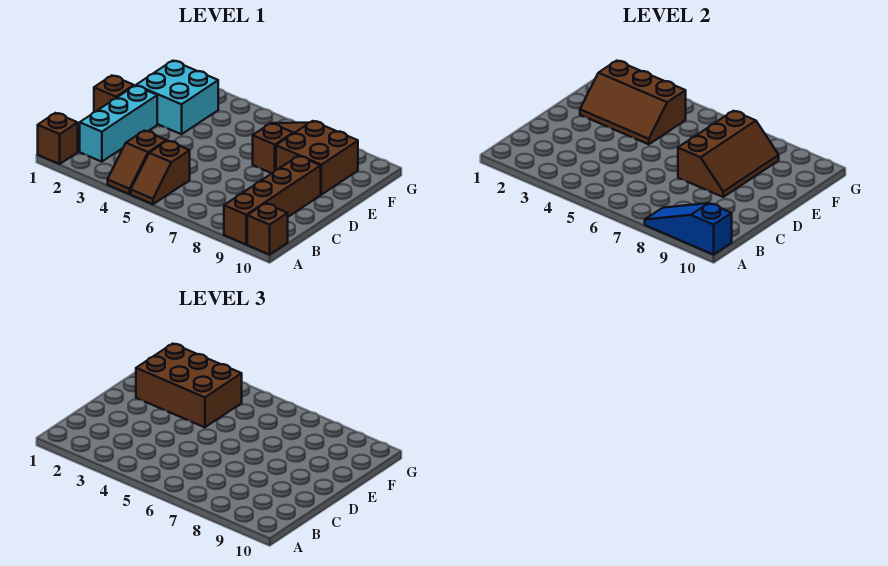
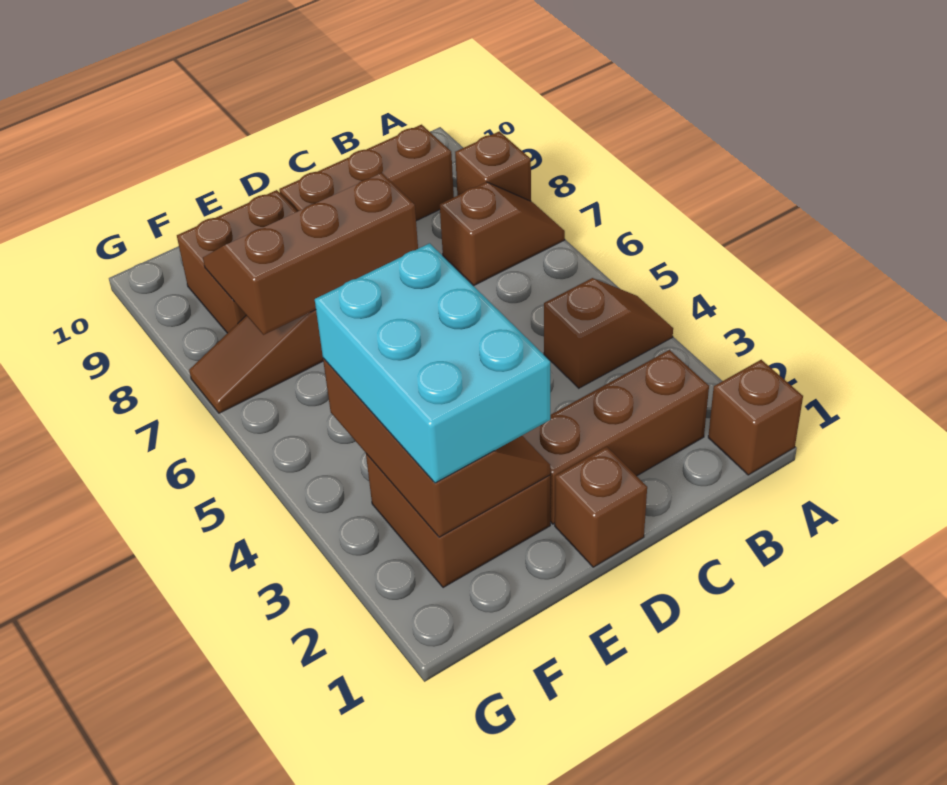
brown slope A5:B5 level 1 top B -> brown slope A7:B7 level 1 top B
blue slope A8:A10 level 2 top 10 -> none
brown brick A9:D9 level 1 -> brown brick B9:D9 level 1
brown brick A10 level 1 -> brown brick A8 level 1
cyan brick B2:D2 level 1 -> brown brick B2:D2 level 1
cyan brick E2:F3 level 1 -> brown brick E2:F3 level 1
brown brick E2:F4 level 3 -> cyan brick E2:F4 level 3

